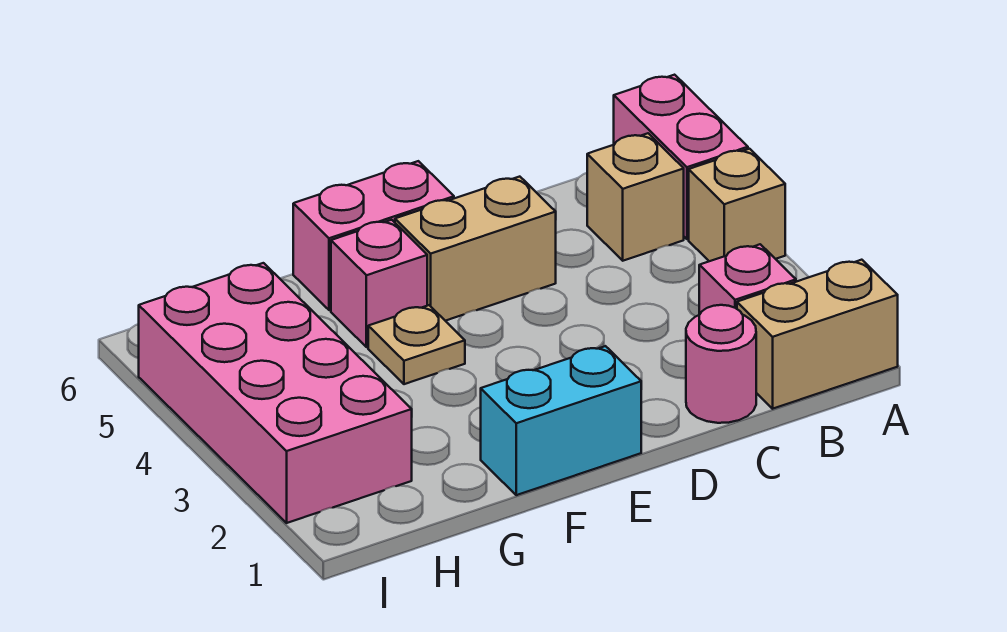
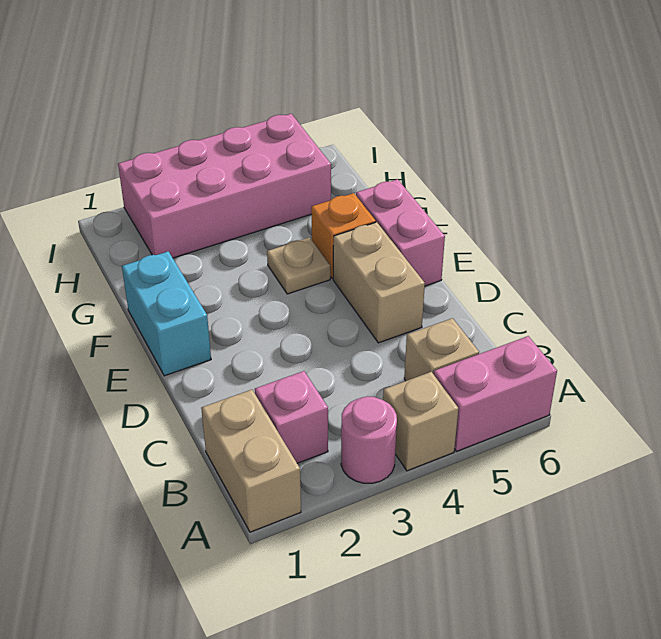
pink round brick C1 level 1 -> pink round brick A3 level 1
pink brick F5 level 1 -> orange brick F5 level 1

